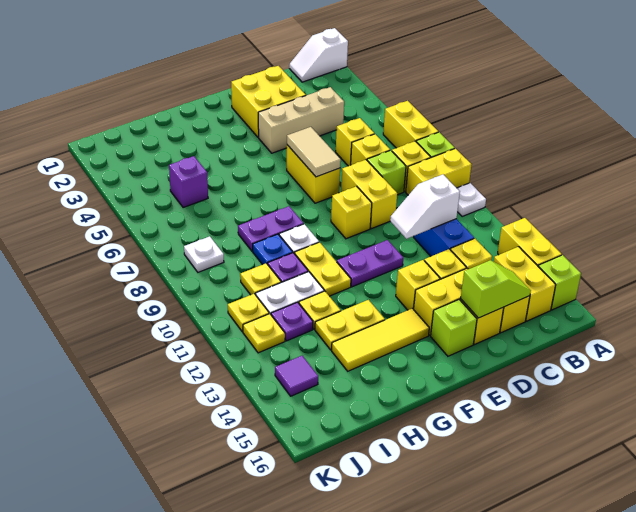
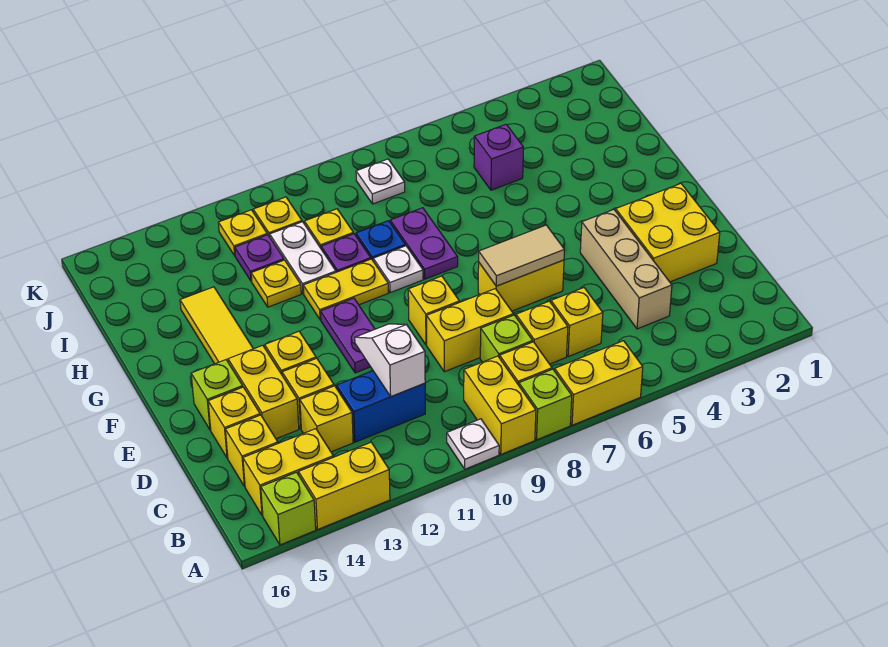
white slope A1:B1 level 1 top A -> none
lime slope C15:D15 level 2 top D -> none
yellow plate G13:H13 level 1 -> none
purple tile J14 level 1 -> none

